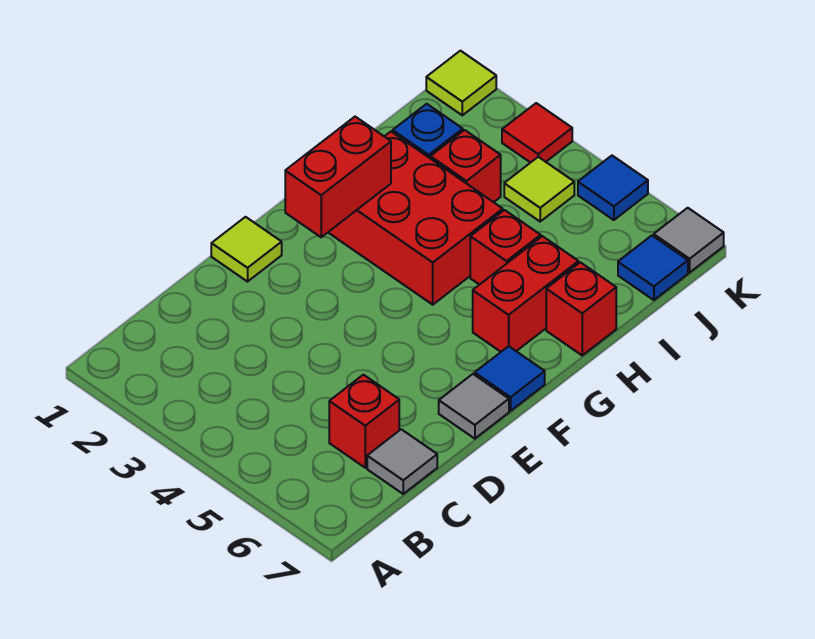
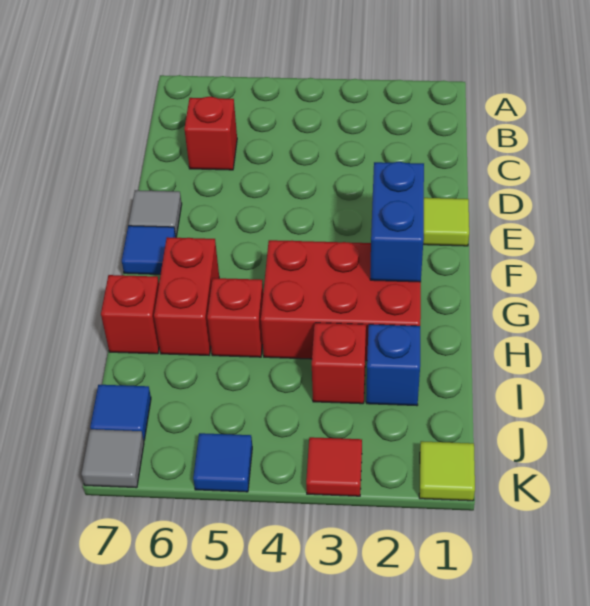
grey tile C7 level 1 -> none
red brick F2:G2 level 2 -> blue brick F2:G2 level 2
lime tile J4 level 1 -> none

